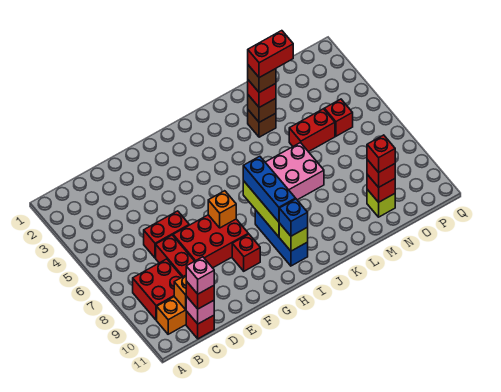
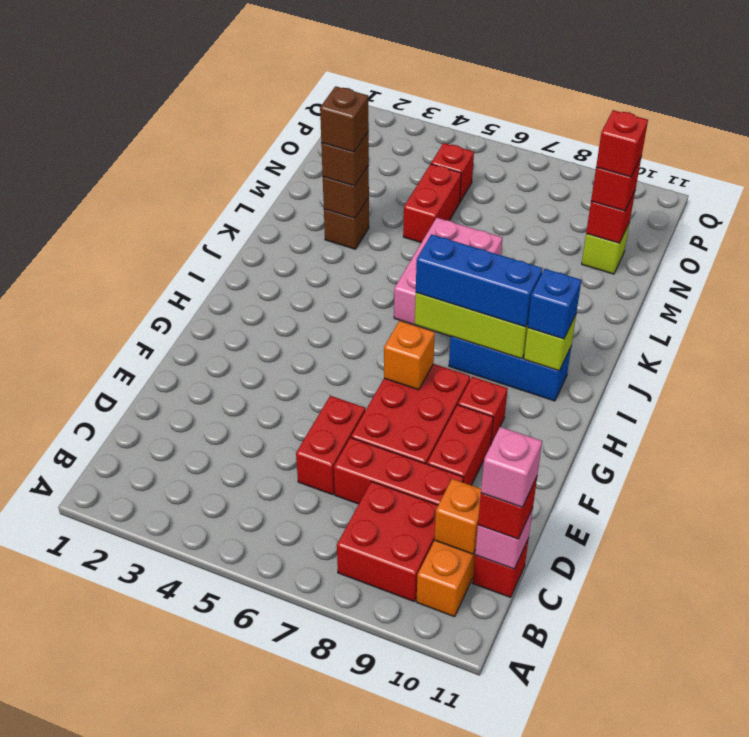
red brick L3 level 3 -> brown brick L3 level 3
red brick L3:M3 level 5 -> red brick E9:F9 level 1

